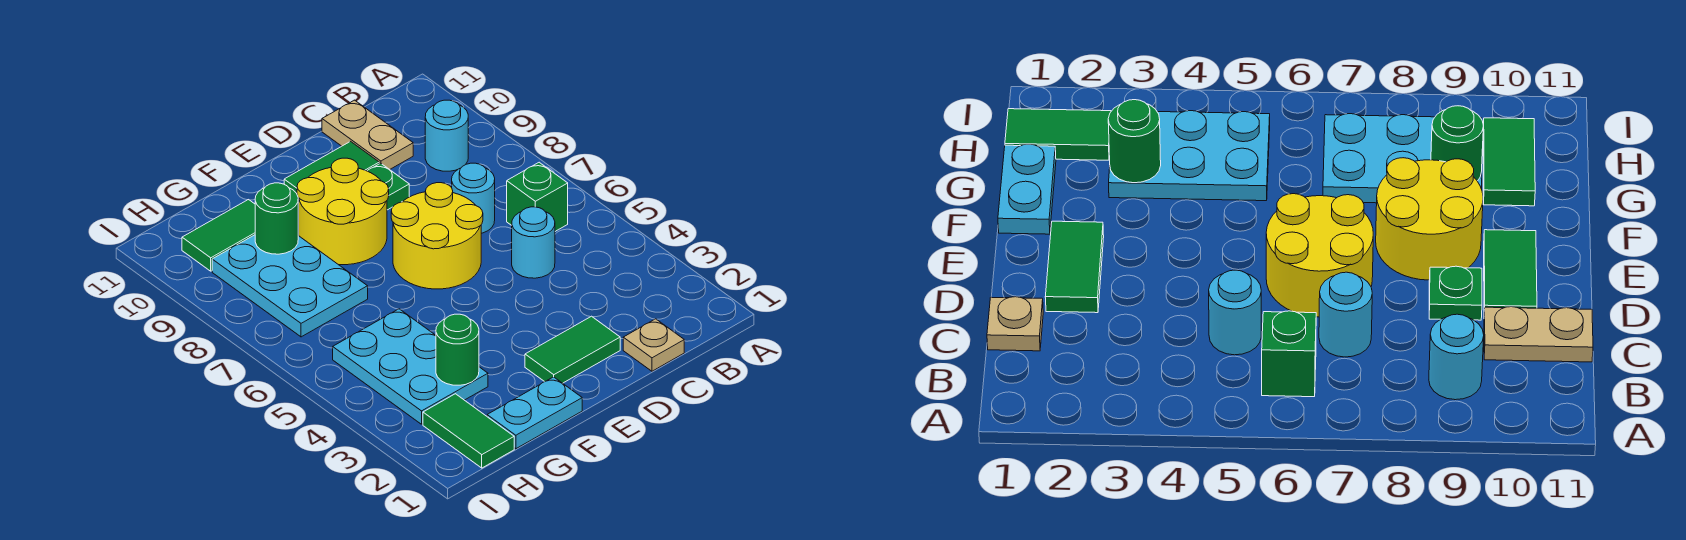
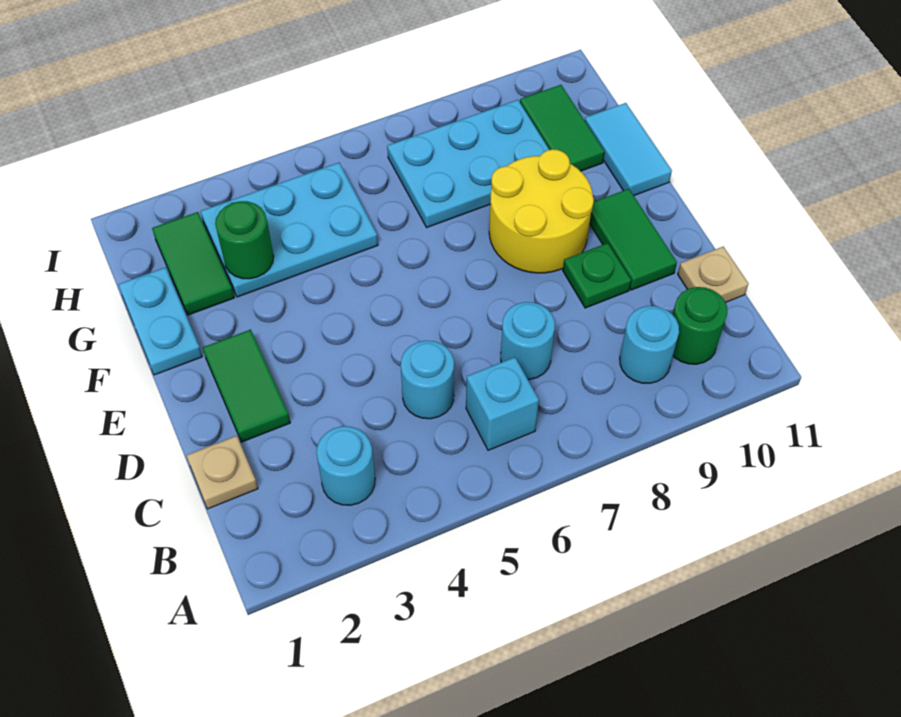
none -> cyan round brick B3 level 1
green brick B6 level 1 -> cyan brick B6 level 1
tan plate C10:C11 level 1 -> tan plate C11 level 1
yellow round brick D6:E7 level 1 -> none
none -> cyan tile F11:G11 level 1
green round brick G9 level 2 -> green round brick B10 level 1
green tile H1:H2 level 1 -> green tile G2:H2 level 1

